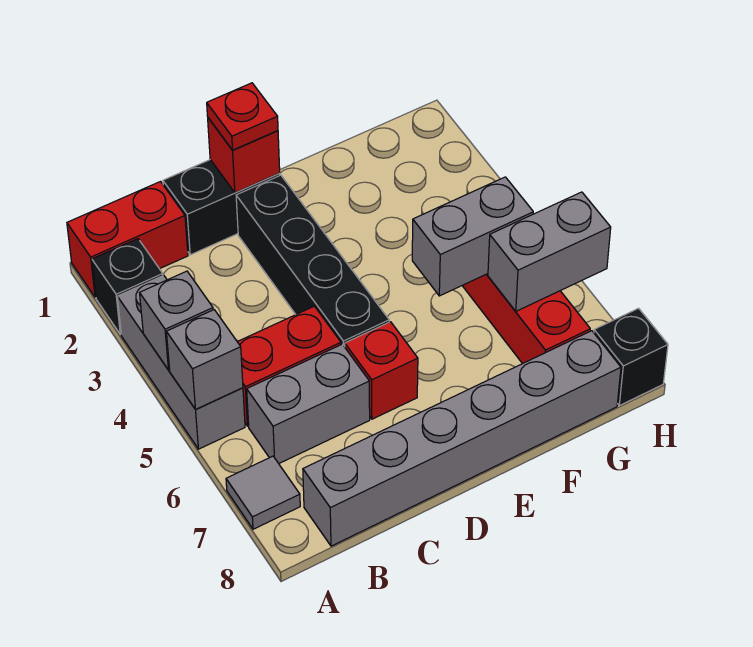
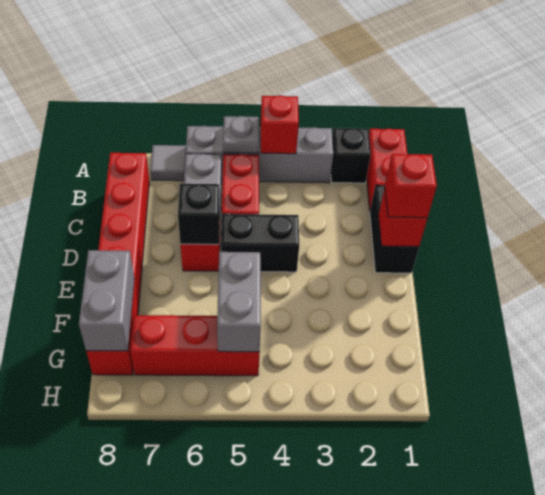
grey brick A3:A5 level 1 -> grey brick A3:A6 level 1
grey brick A4 level 2 -> red brick A4 level 2
grey brick A5 level 2 -> grey plate A5 level 2
grey brick B8:G8 level 1 -> red brick B8:G8 level 1
red plate D1 level 3 -> red brick D1 level 3
black brick D2:D5 level 1 -> black brick D4:D5 level 1
grey brick G6:H6 level 2 -> grey brick F8:G8 level 2
black brick H8 level 1 -> black brick D6 level 2

